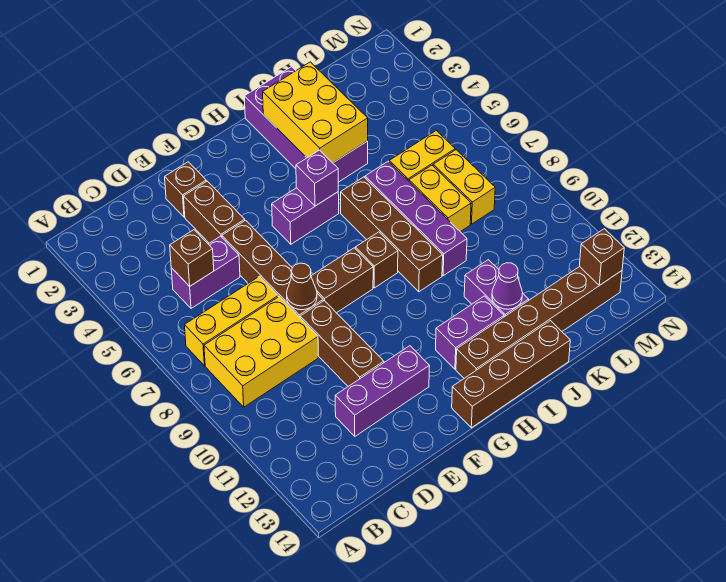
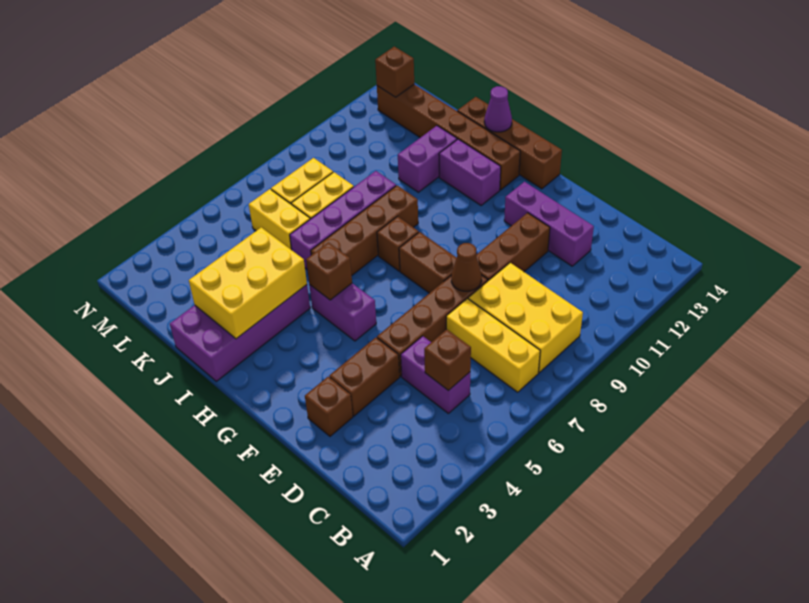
purple brick H5 level 2 -> brown brick H5 level 2
purple cone J12 level 2 -> purple cone I14 level 2

